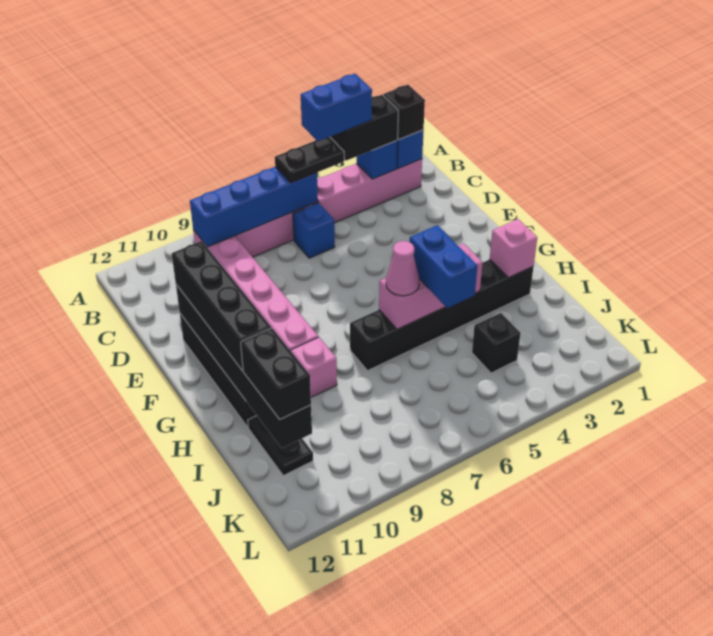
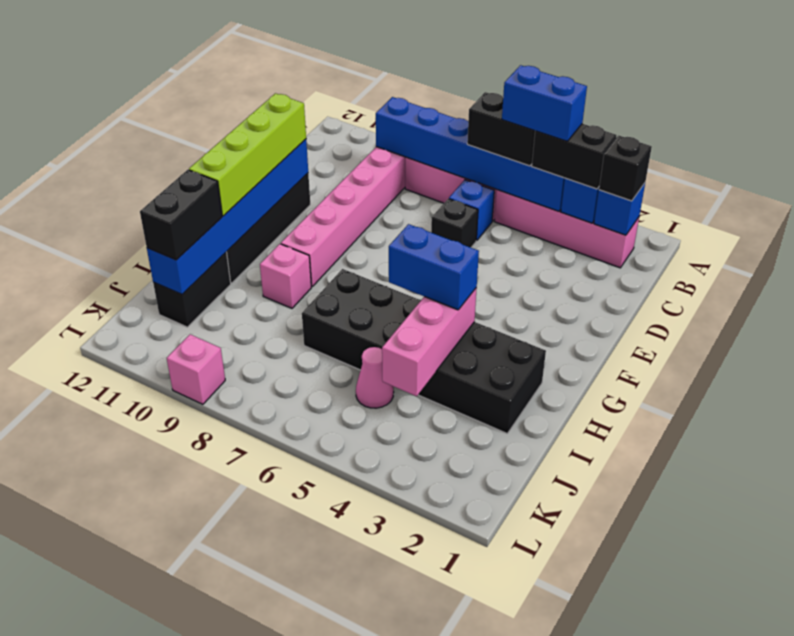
black plate B5:B6 level 3 -> black brick B5:B6 level 3
blue brick B6:B9 level 2 -> blue brick B4:B9 level 2
black brick E11:J11 level 2 -> blue brick E11:J11 level 2
black brick E11:H11 level 3 -> lime brick E11:H11 level 3
black brick H2:H7 level 1 -> black brick H2:I7 level 1
pink brick H2 level 2 -> pink brick L9 level 1
pink brick H4:H6 level 2 -> pink brick H4:J4 level 2
blue brick H5:I5 level 3 -> blue brick H4:H5 level 3
pink cone H6 level 3 -> pink cone J5 level 1
black plate I11:J11 level 1 -> black brick I11:J11 level 1
black brick J4 level 1 -> black brick D6 level 1

